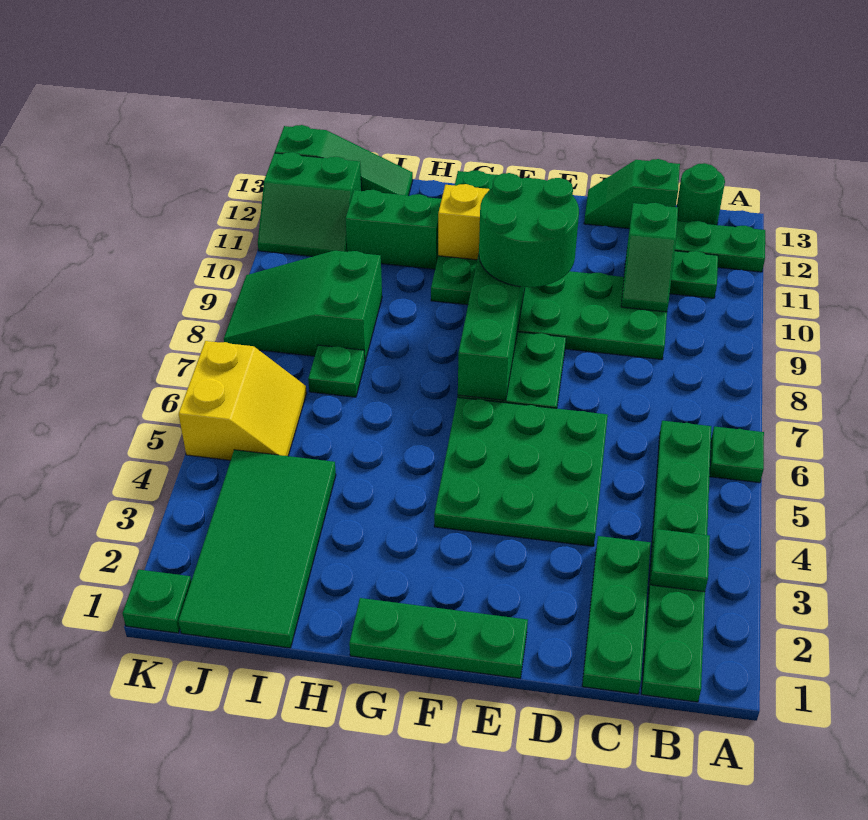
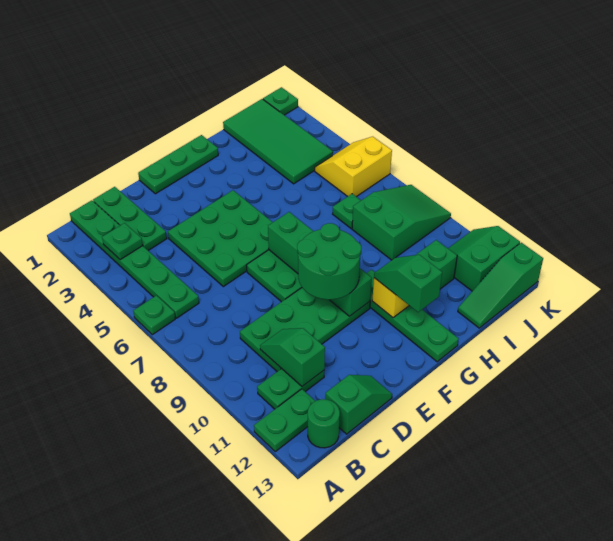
none -> green slope G11:G12 level 3 top 12
yellow slope J5:K6 level 1 top K -> yellow slope J5:K6 level 1 top 6

